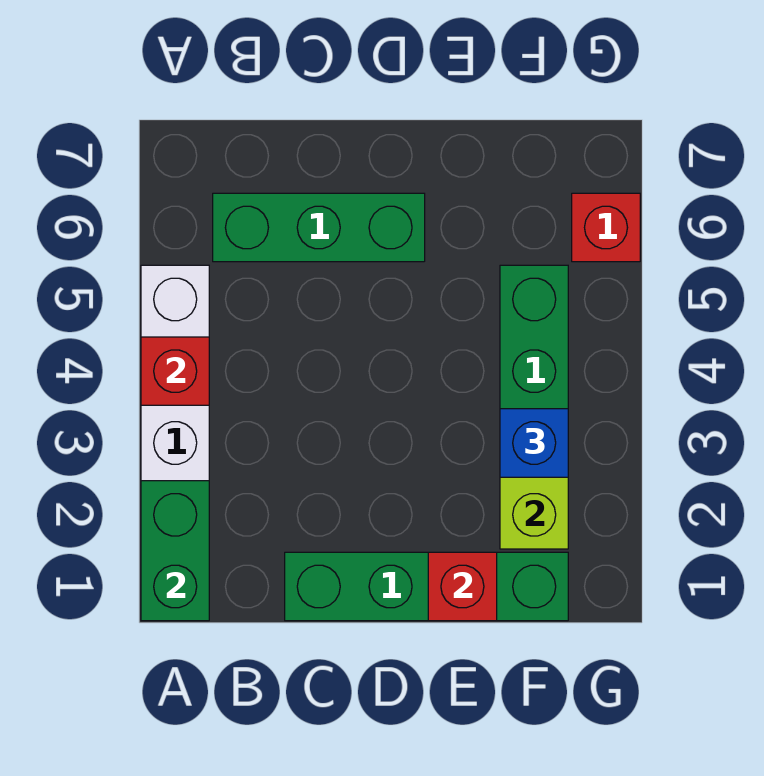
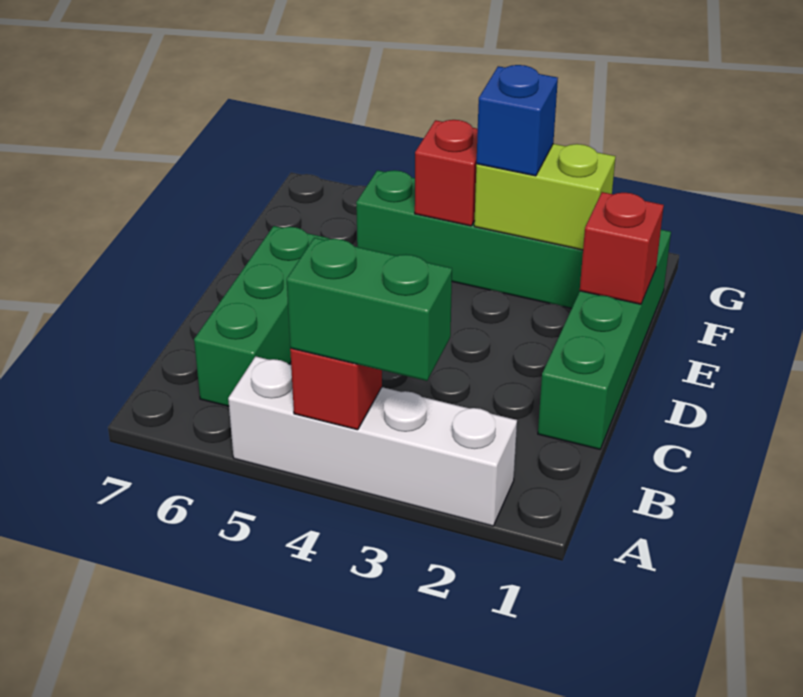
green brick A1:A2 level 2 -> green brick A3:A4 level 3
red brick G6 level 1 -> red brick F4 level 2

